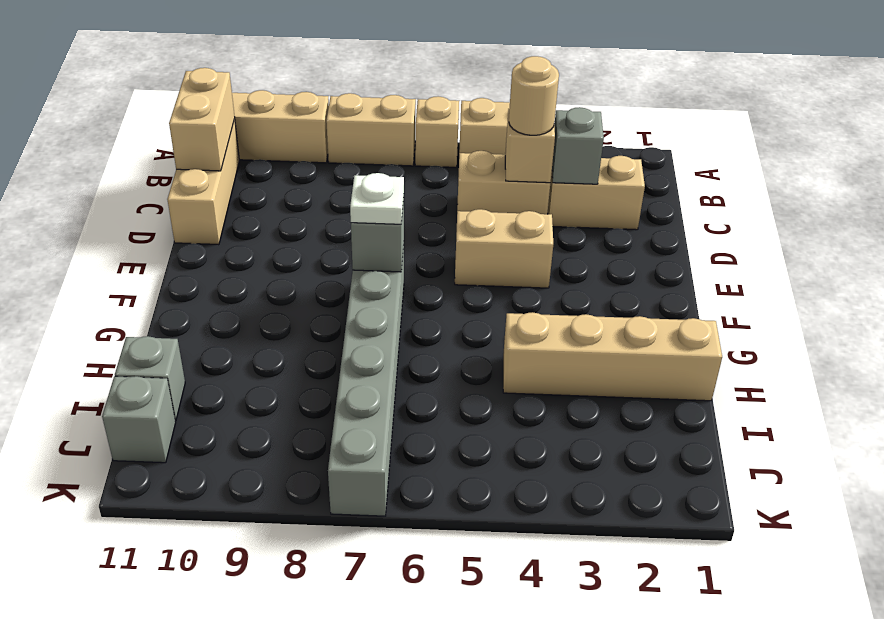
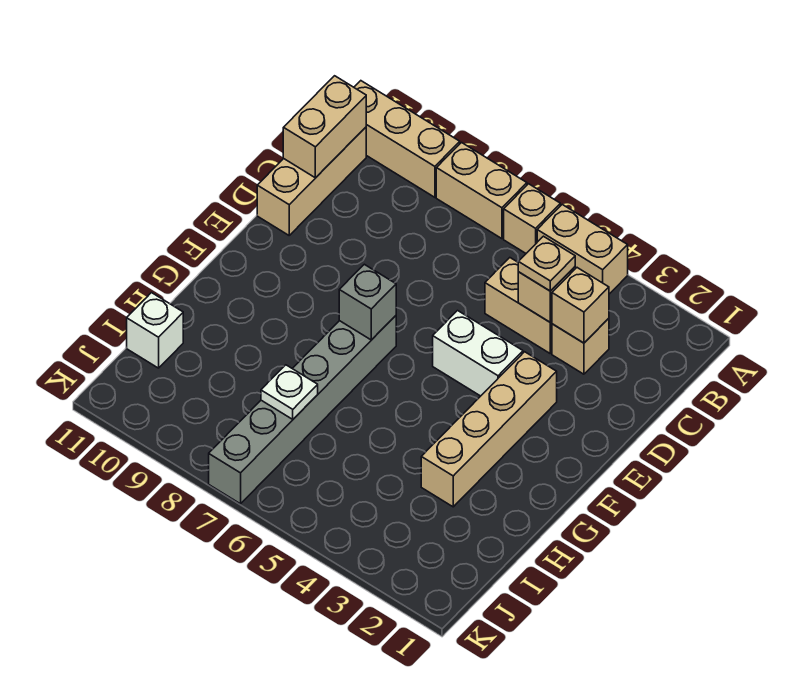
tan brick C2:C3 level 1 -> tan brick C3 level 1
grey brick C3 level 2 -> tan brick C3 level 2
tan round brick C4 level 3 -> tan plate C4 level 3
tan brick E4:E5 level 1 -> white brick E4:E5 level 1
white plate F7 level 3 -> white plate I7 level 2
tan brick H1:H4 level 1 -> tan brick E3:H3 level 1
grey brick I11 level 1 -> white brick I11 level 1
grey brick J11 level 1 -> none

